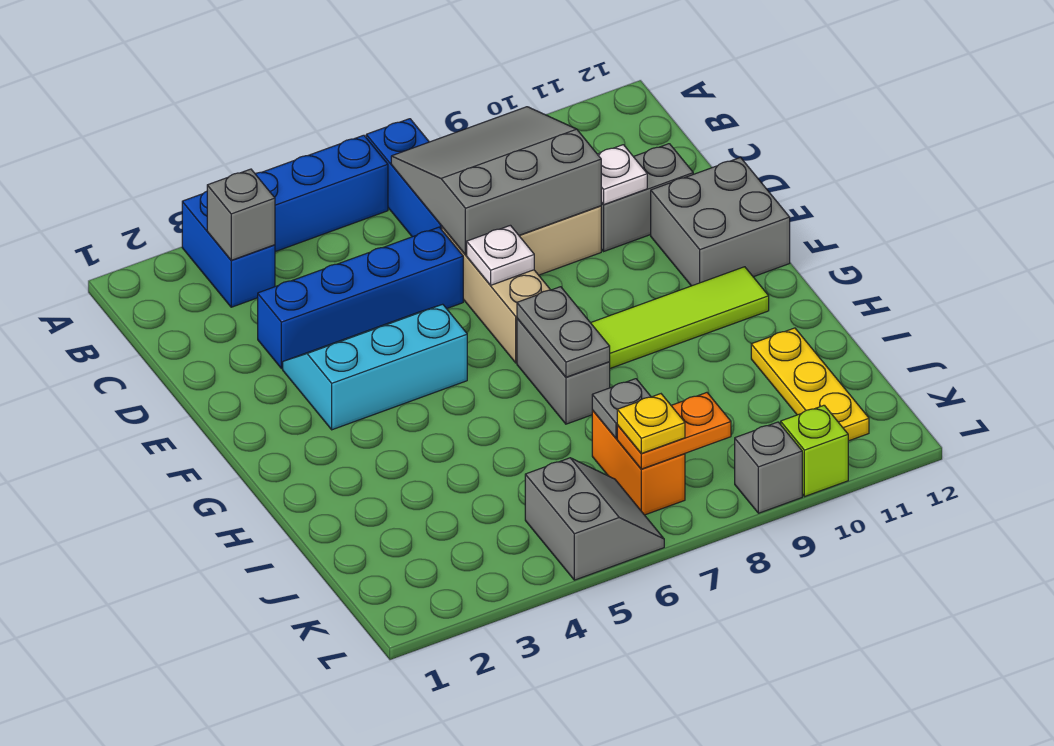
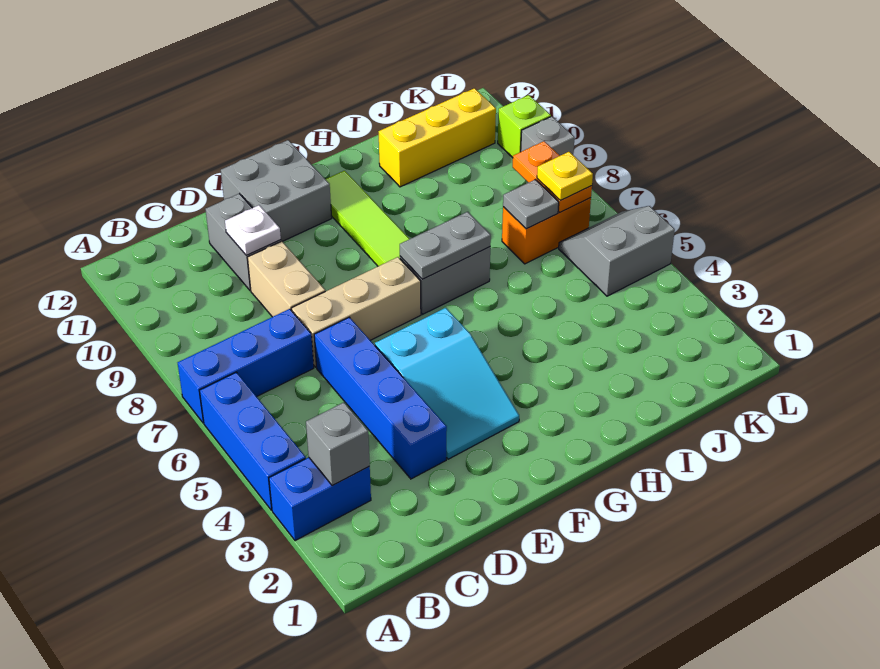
grey slope B7:D9 level 2 top D -> none
cyan slope E3:F5 level 1 top F -> cyan slope E3:F5 level 1 top 5
white plate E7 level 2 -> none
yellow plate I11:K11 level 1 -> yellow brick I11:K11 level 1

